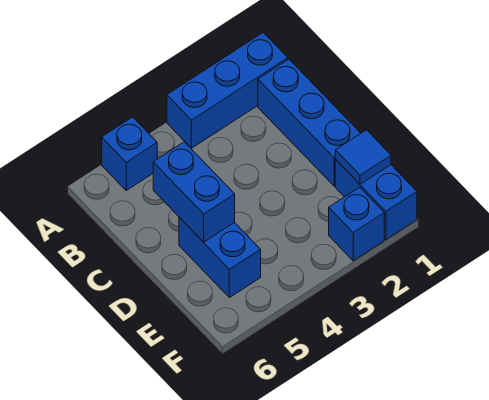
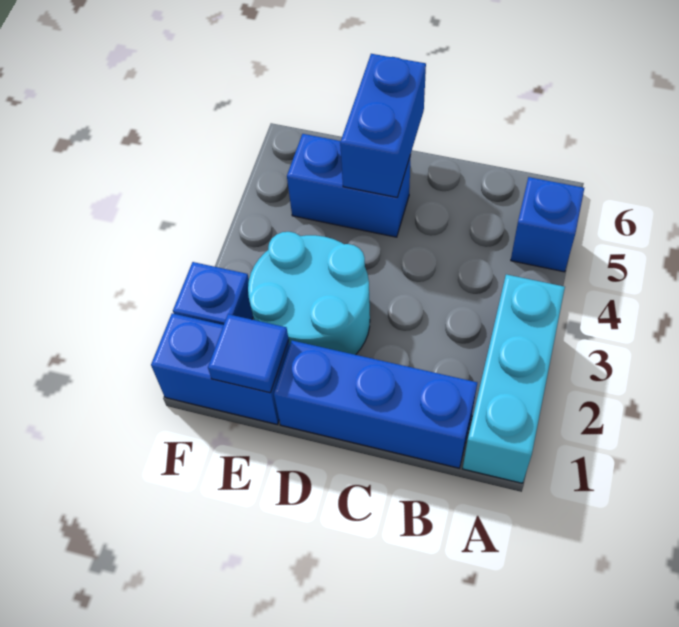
blue brick A1:A3 level 1 -> cyan brick A1:A3 level 1
blue brick C5:D5 level 2 -> blue brick D5:D6 level 2
none -> cyan round brick D2:E3 level 1

